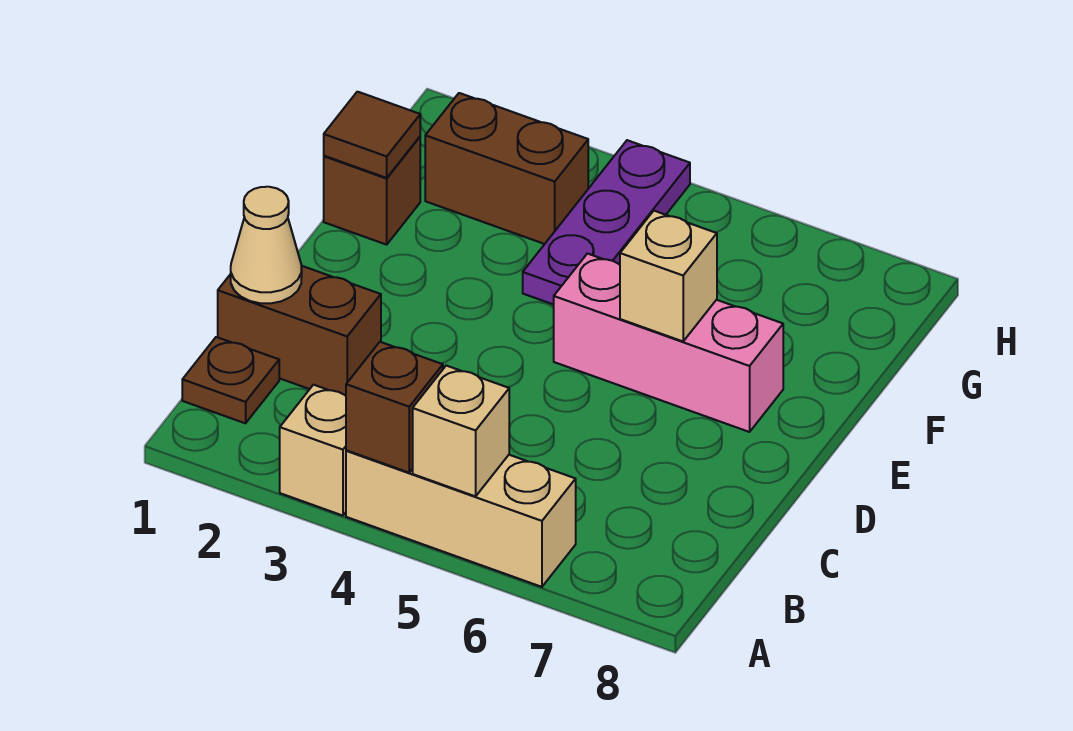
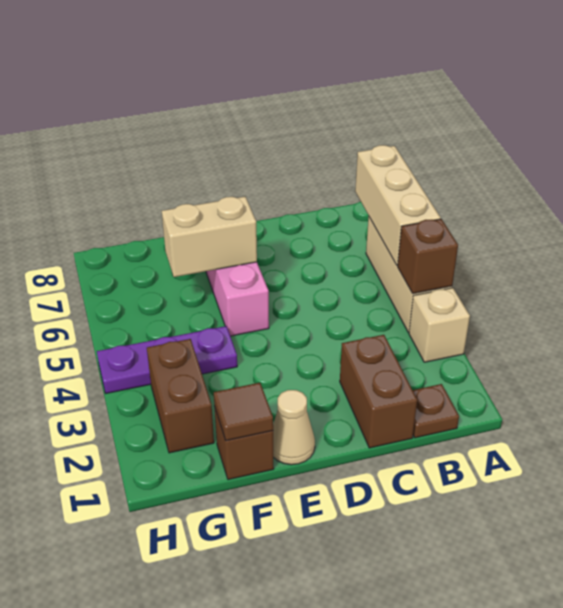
tan brick A5 level 2 -> tan brick A5:A7 level 2
tan cone C1 level 2 -> tan cone E1 level 1
tan brick E6 level 2 -> tan brick E6:F6 level 2

